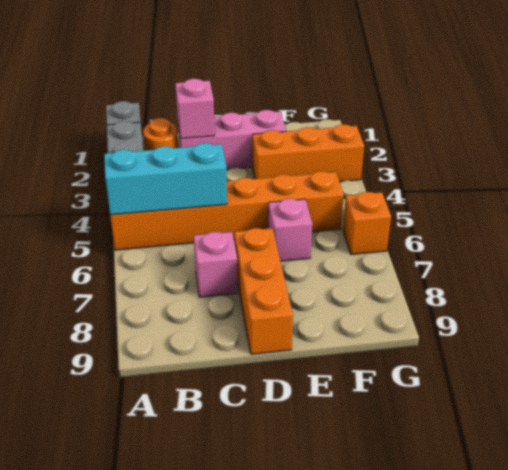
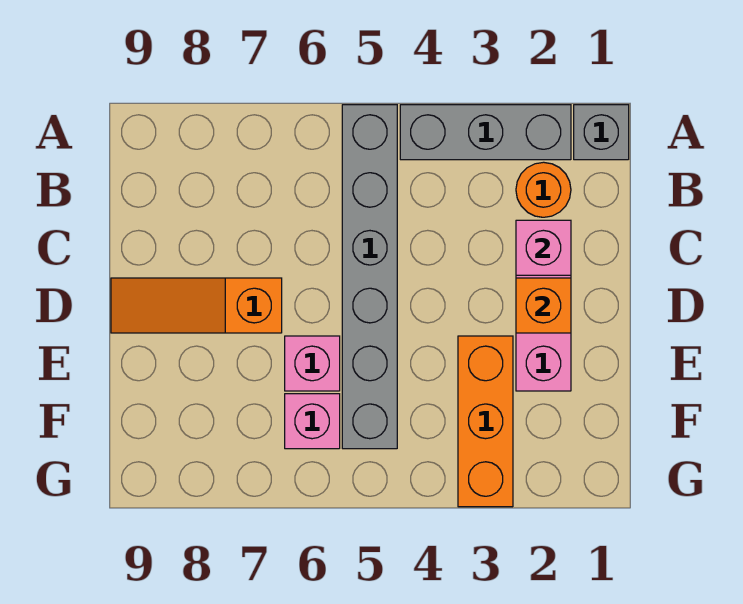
orange brick A5:F5 level 1 -> grey brick A5:F5 level 1
cyan brick A5:C5 level 2 -> none
pink brick C7 level 1 -> pink brick F6 level 1
orange brick D7:D9 level 1 -> orange slope D7:D9 level 1 top 7
orange brick G6 level 1 -> orange brick D2 level 2

